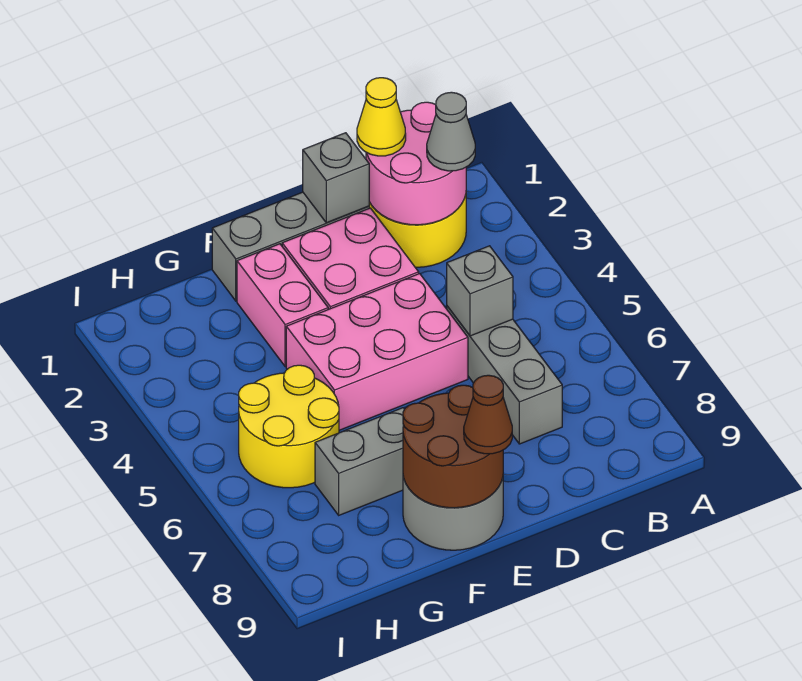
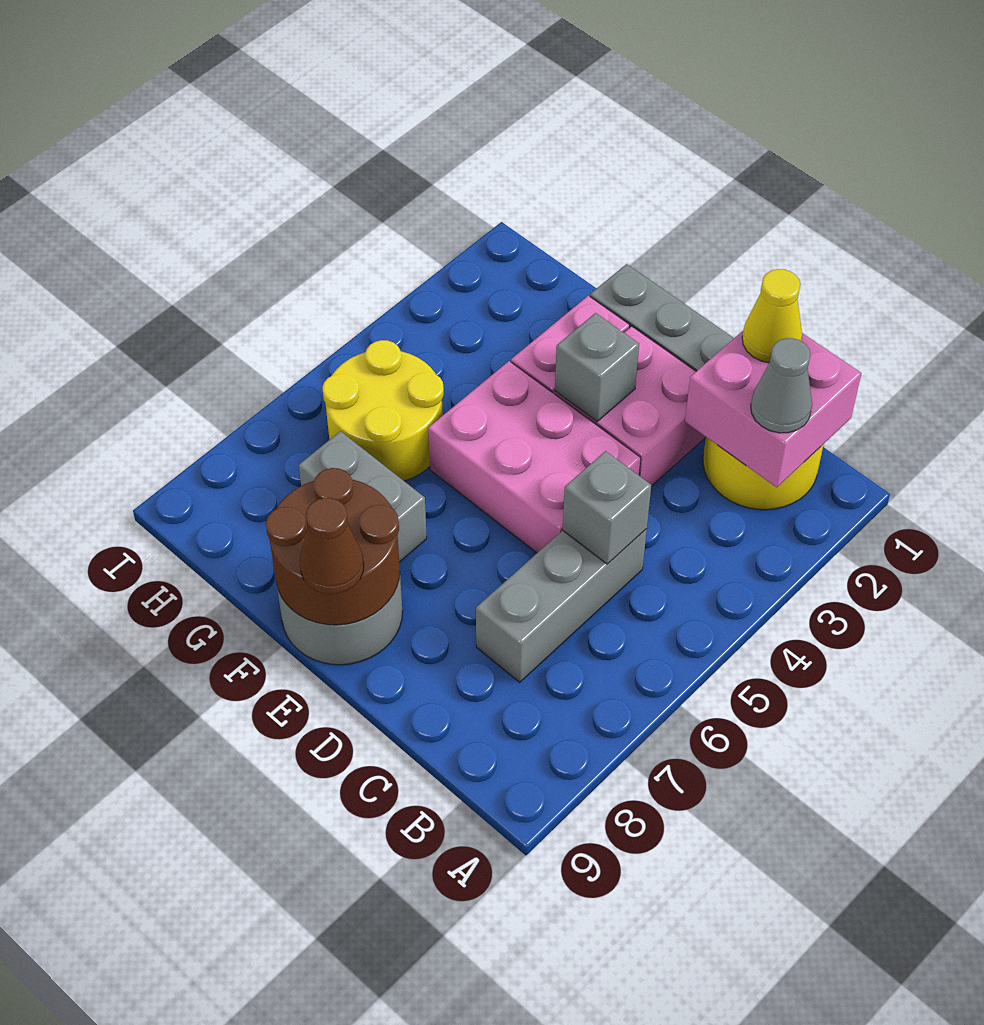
pink round brick B1:C2 level 2 -> pink brick B1:C2 level 2
grey brick D1 level 2 -> grey brick E3 level 2

